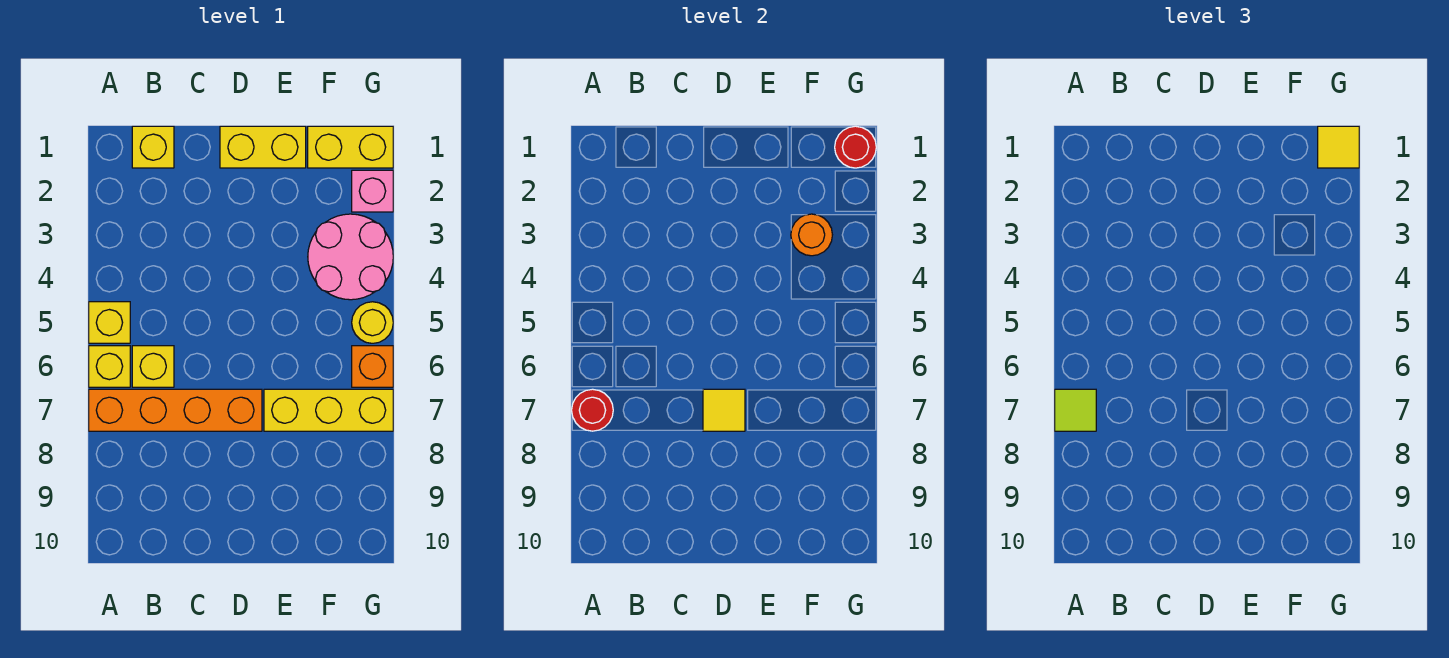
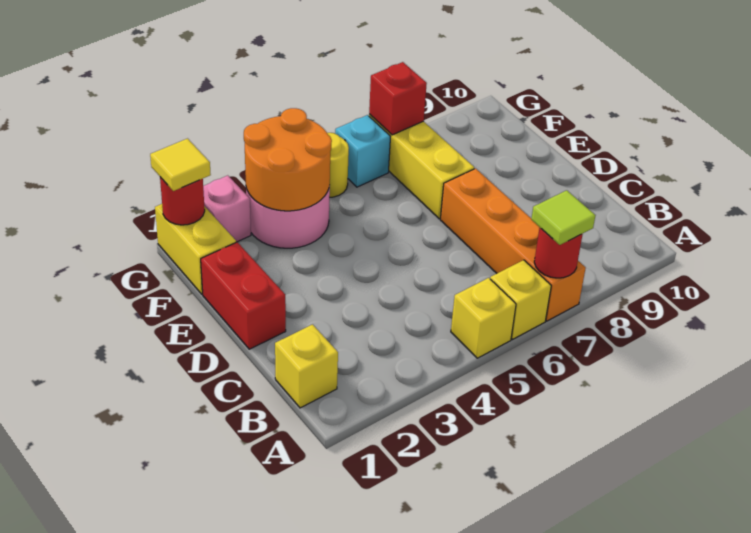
yellow brick B6 level 1 -> none
yellow brick D1:E1 level 1 -> red brick D1:E1 level 1
yellow tile D7 level 2 -> none
orange round brick F3 level 2 -> orange round brick F3:G4 level 2
orange brick G6 level 1 -> cyan brick G6 level 1
none -> red brick G7 level 2

